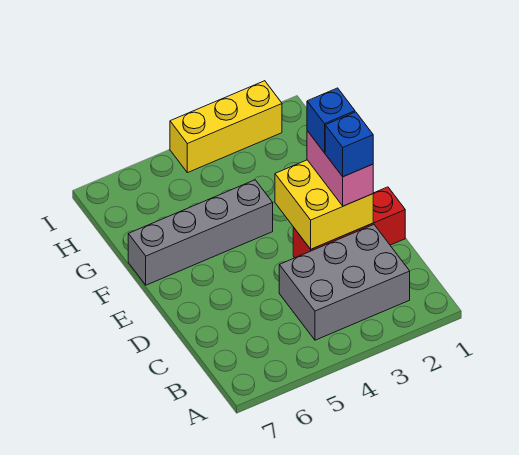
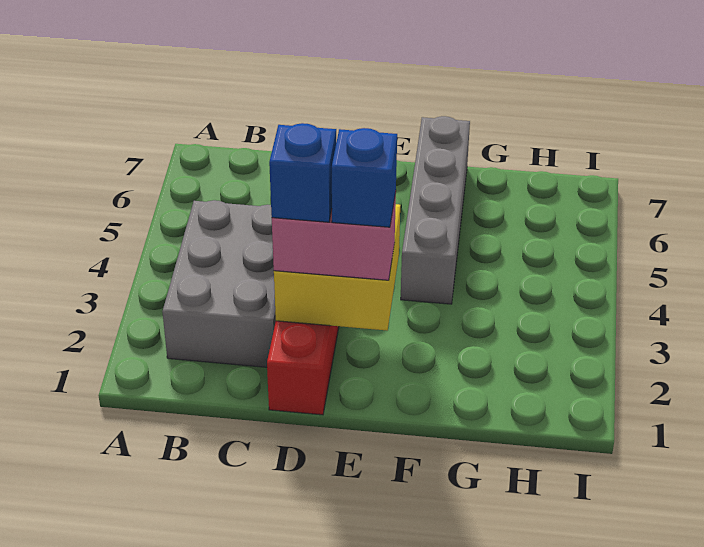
yellow brick I2:I4 level 1 -> none

